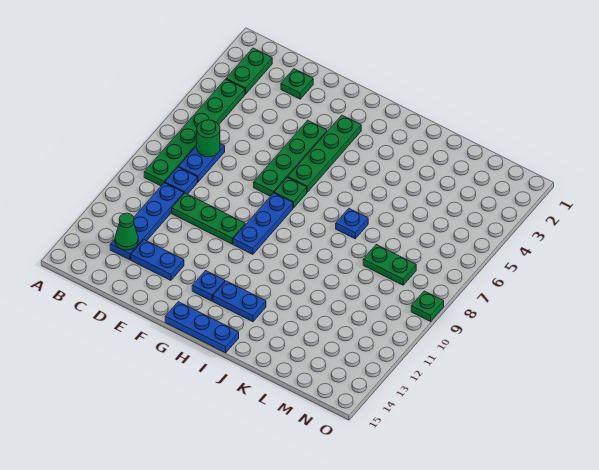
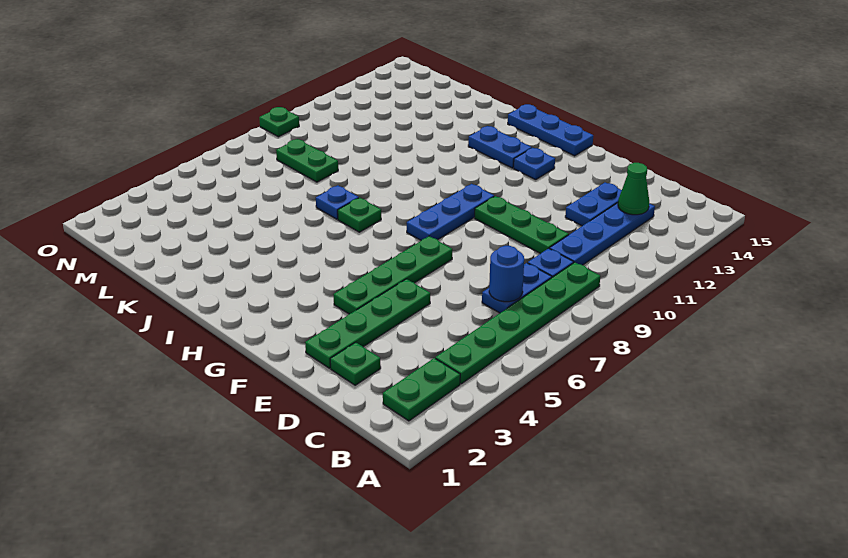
green round brick C7 level 2 -> blue round brick C7 level 2
blue plate D13:E13 level 1 -> blue plate D12:D13 level 1
green plate G3:G6 level 1 -> green plate E2:E5 level 1
green plate G7 level 1 -> green plate I7 level 1

